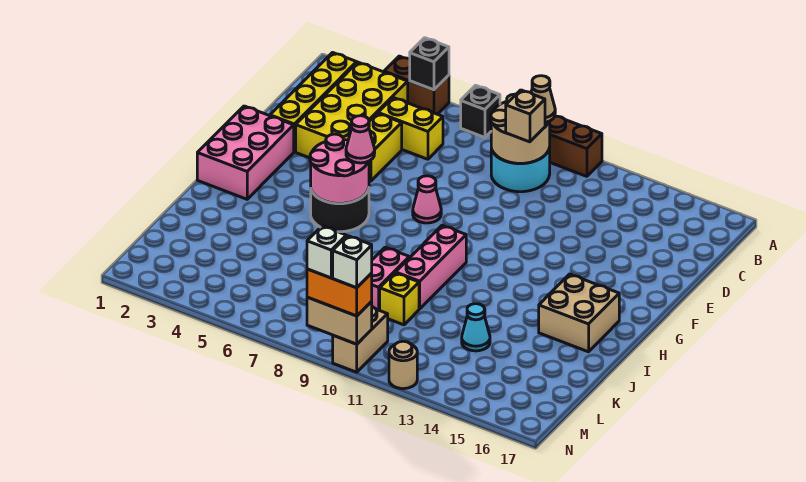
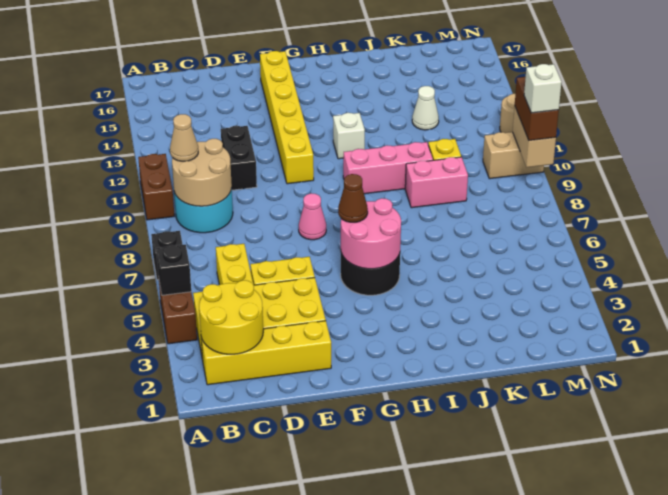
none -> yellow round brick B2:C3 level 2
tan brick C10 level 3 -> none
none -> black brick D11:D12 level 1
pink brick F1:H2 level 1 -> none
none -> yellow brick F11:F16 level 1
pink cone G6 level 3 -> brown cone G6 level 3
tan brick H15:I16 level 1 -> none
cyan cone K13 level 1 -> white cone K13 level 1
orange brick N9:N10 level 3 -> brown brick N9:N10 level 3
white brick N10 level 4 -> white brick H12 level 1

